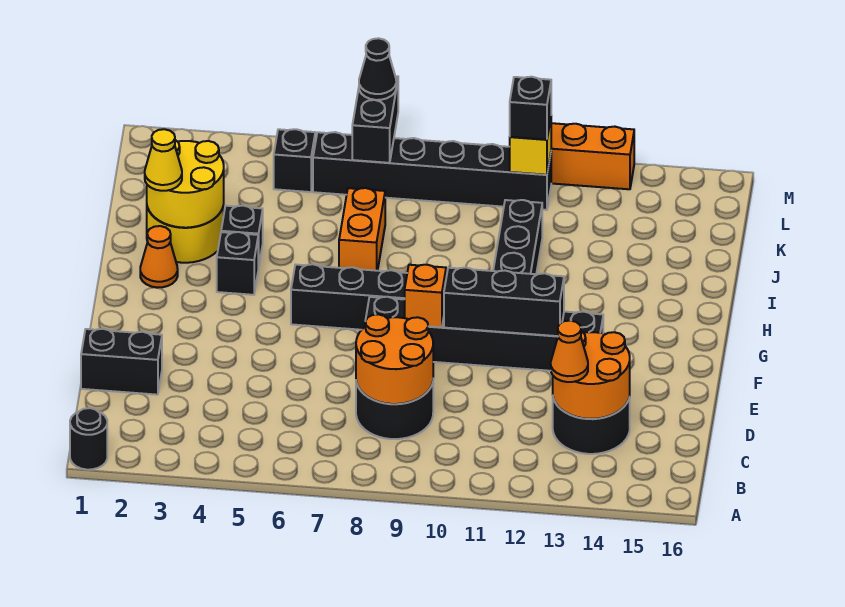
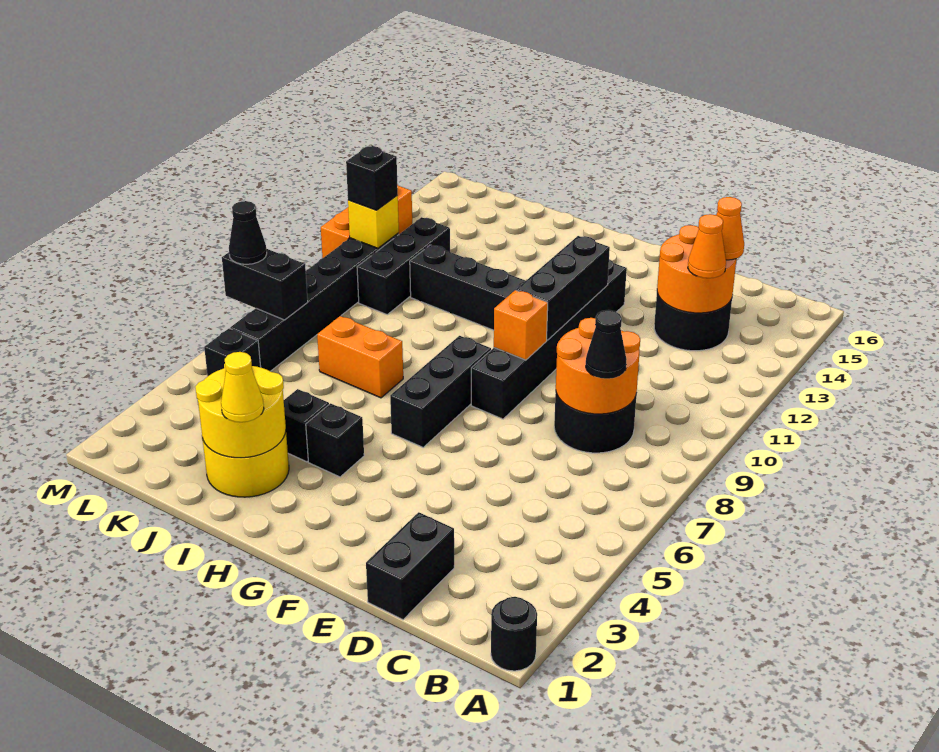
none -> black cone C8 level 3
orange cone H2 level 1 -> orange cone C14 level 3
none -> black brick K10:K12 level 1

